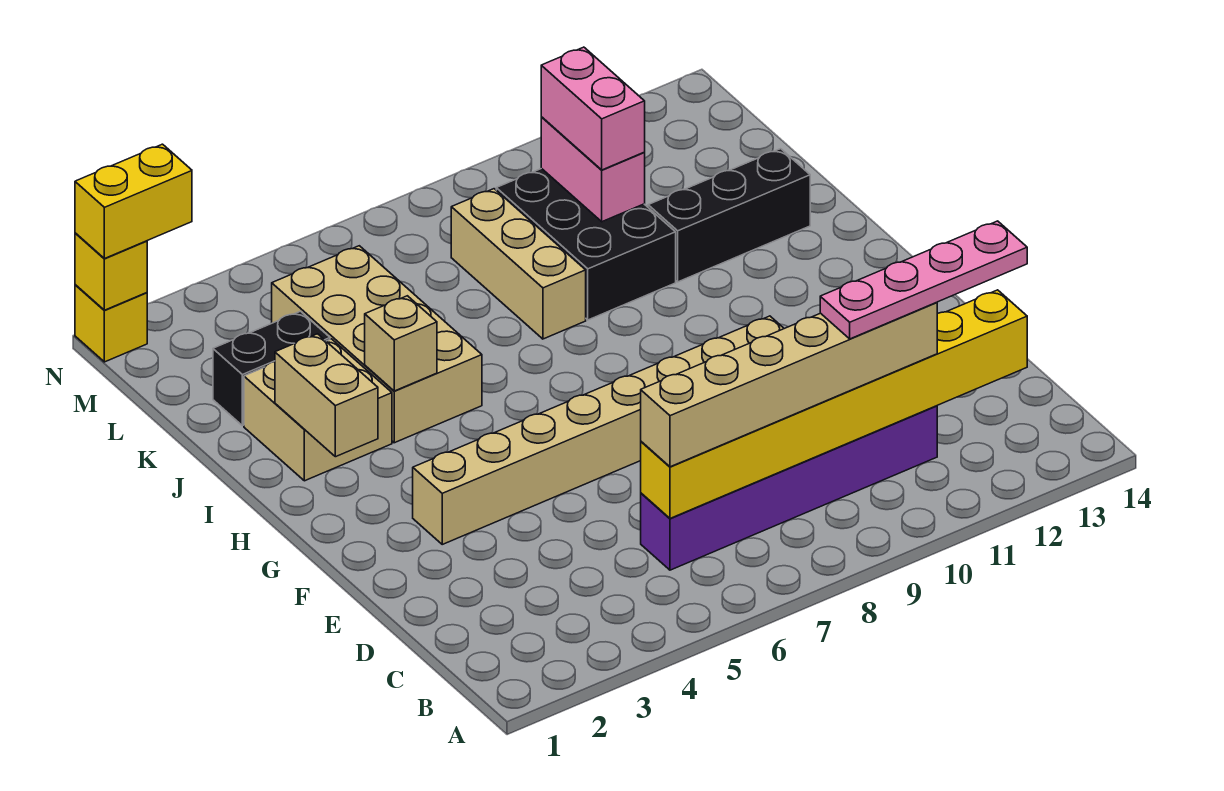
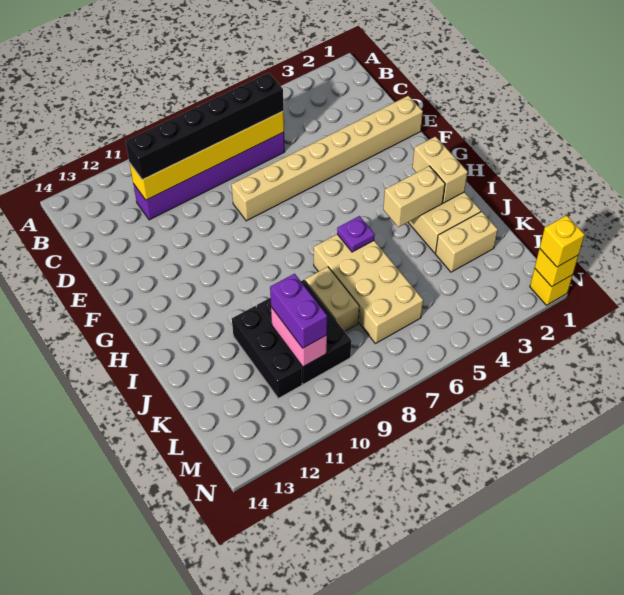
yellow brick C6:C13 level 2 -> yellow brick C6:C11 level 2
tan brick C6:C11 level 3 -> black brick C6:C11 level 3
pink plate C10:C13 level 4 -> none
tan brick F3:F10 level 1 -> tan brick E1:E8 level 1
tan brick I4:L5 level 1 -> tan brick I6:L7 level 1
tan brick I4 level 2 -> tan brick I3:I4 level 2
none -> purple plate I6 level 2
tan brick J8:L8 level 1 -> tan brick J8:K8 level 1
black brick J11:J13 level 1 -> black brick J11:L11 level 1
black brick K2:K3 level 1 -> tan brick K2:K3 level 1
pink brick K10:L10 level 3 -> purple brick K10:L10 level 3
yellow brick N1:N2 level 3 -> yellow brick N1 level 3

